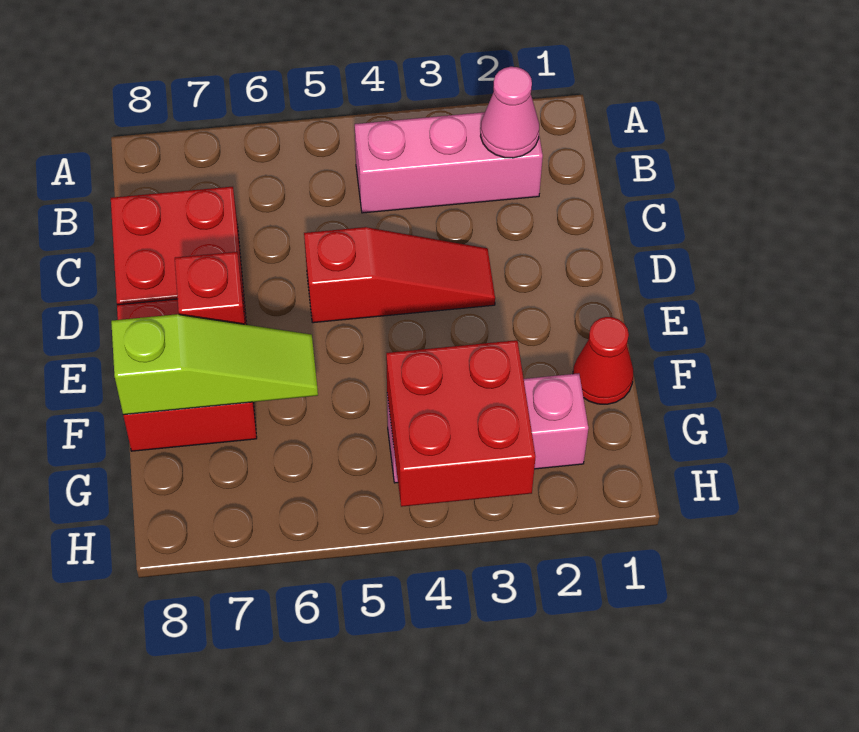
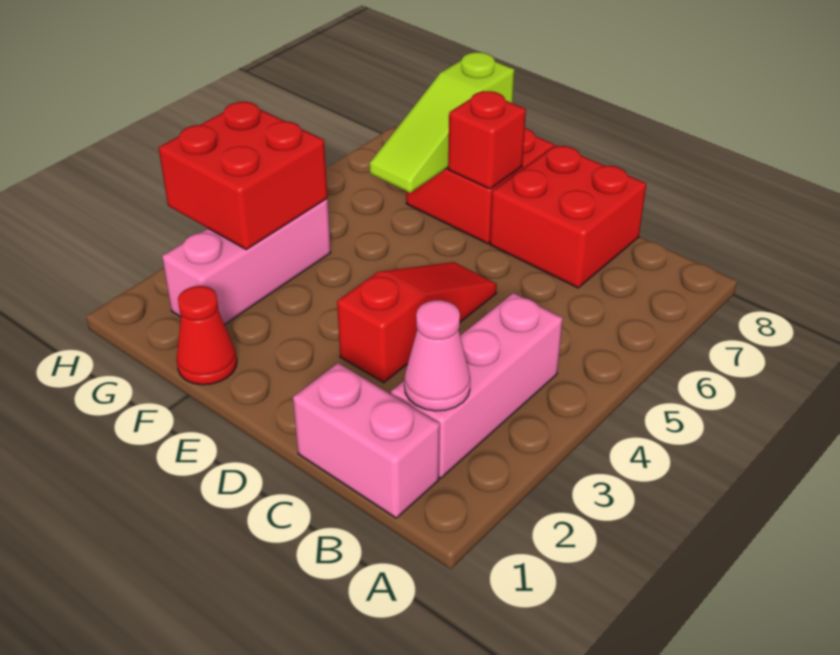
none -> pink brick B1:C1 level 1
red slope D3:D5 level 1 top 5 -> red slope D3:D5 level 1 top 3

